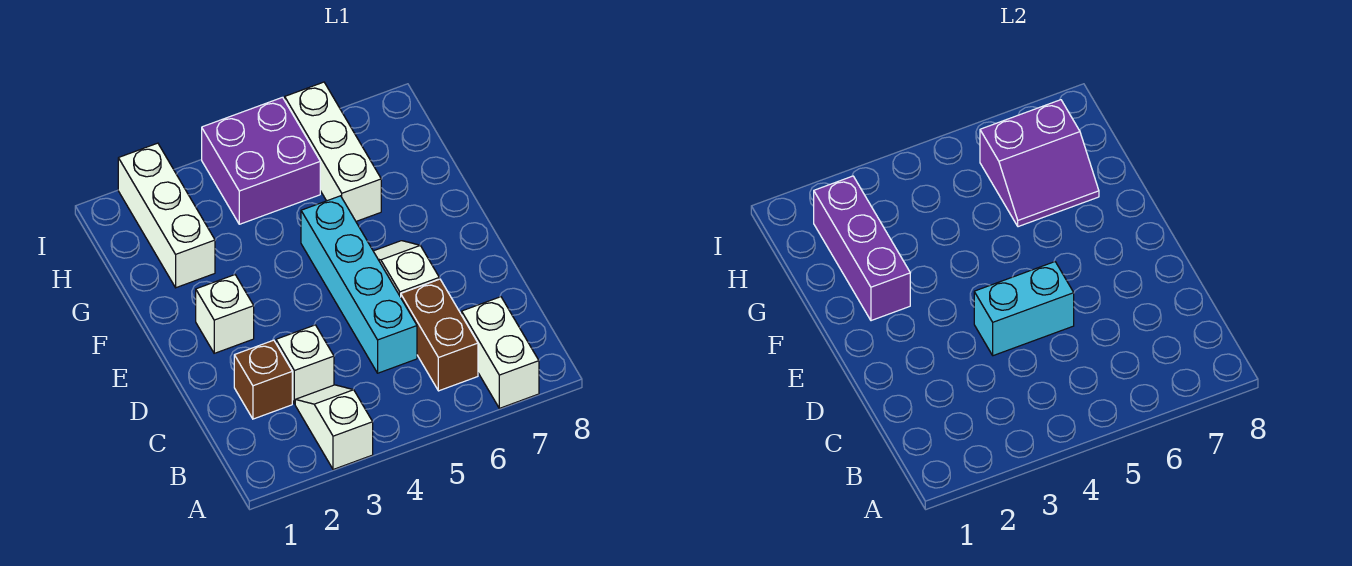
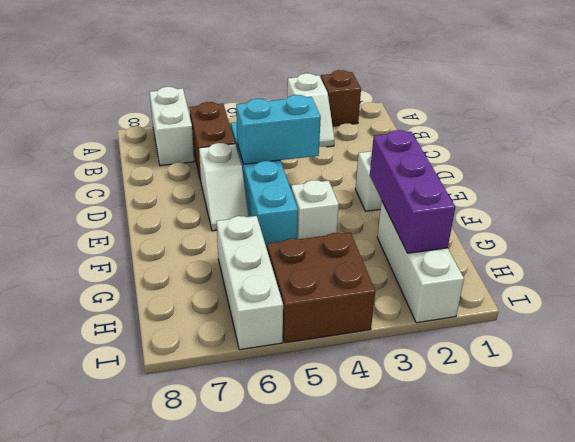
brown brick C2 level 1 -> brown brick A2 level 1
white brick C3 level 1 -> white brick F4 level 1
purple slope G6:H7 level 2 top H -> none
purple brick H4:I5 level 1 -> brown brick H4:I5 level 1

